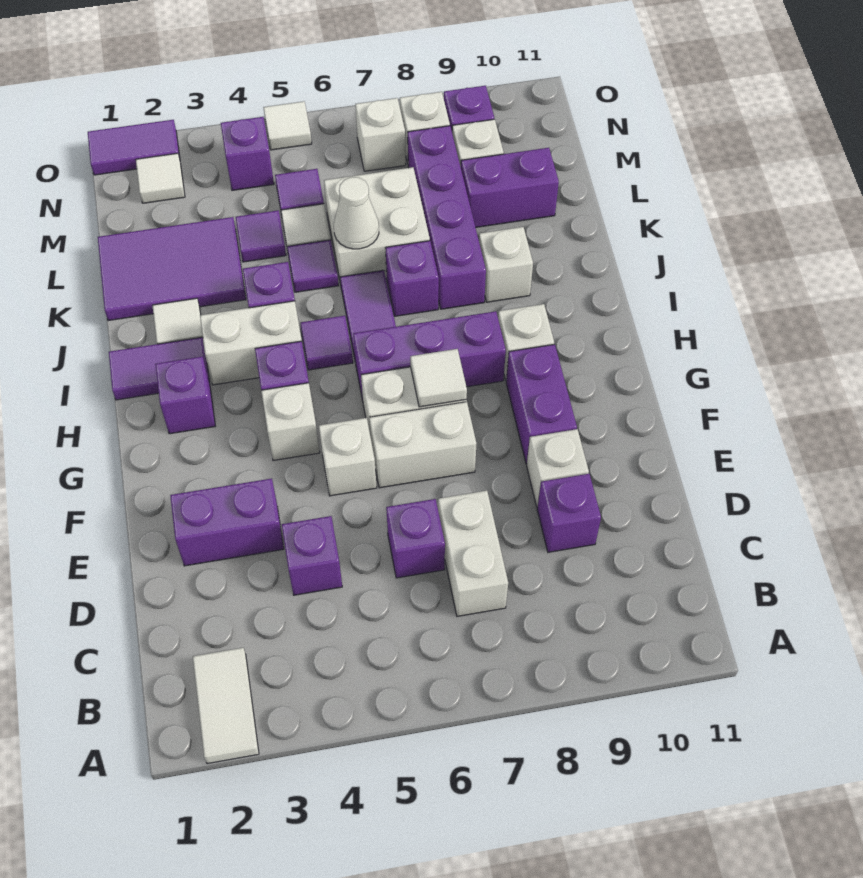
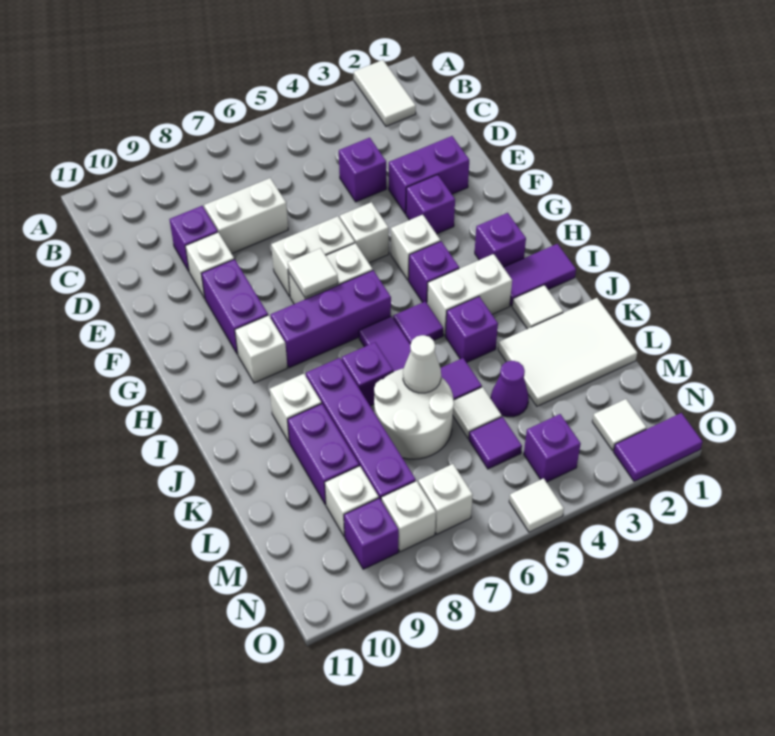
white brick C7:D7 level 1 -> white brick D7:D8 level 1
purple brick D6 level 1 -> purple brick F3 level 1
purple tile K1:L3 level 1 -> white tile K1:L3 level 1
white brick K6:L7 level 1 -> white round brick K6:L7 level 1
purple tile L4 level 1 -> purple cone L4 level 1
purple brick L9:L10 level 1 -> purple brick K9:L9 level 1

